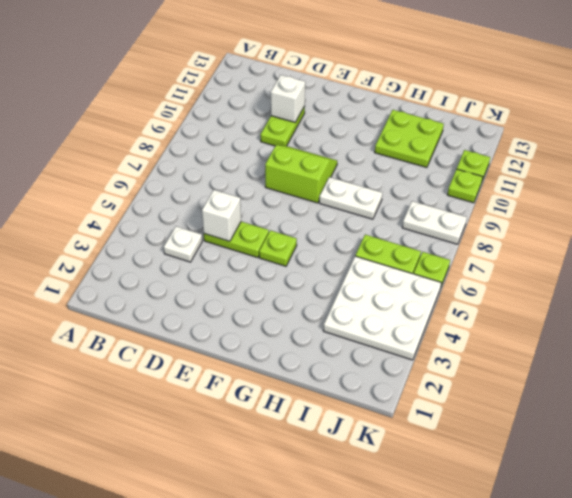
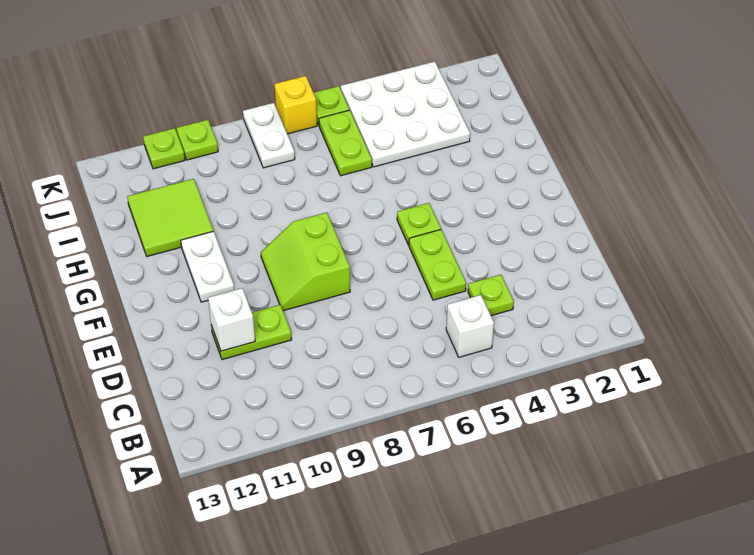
white plate C4 level 1 -> lime plate C4 level 1
white brick D5 level 2 -> white brick B5 level 1
white plate G8:H8 level 1 -> white plate F11:G11 level 1
lime plate H11:I12 level 1 -> lime tile H11:I12 level 1
none -> yellow brick K7 level 1

